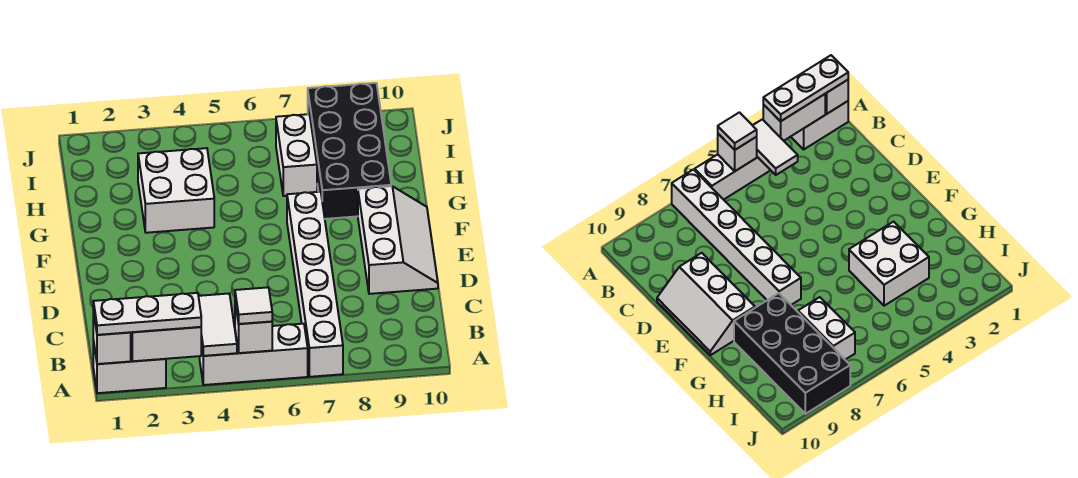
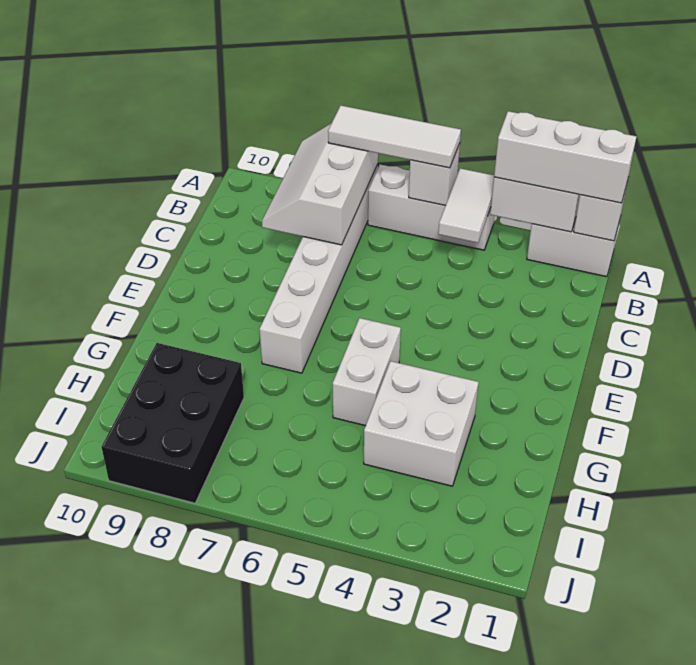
white plate A1:A3 level 3 -> white brick A1:A3 level 3
white tile A5 level 3 -> white tile A5:A7 level 3
white slope D9:F10 level 1 top 9 -> white slope A7:C8 level 2 top 7
black brick G8:J9 level 1 -> black brick H8:J9 level 1
white brick H7:I7 level 1 -> white brick F5:G5 level 1

